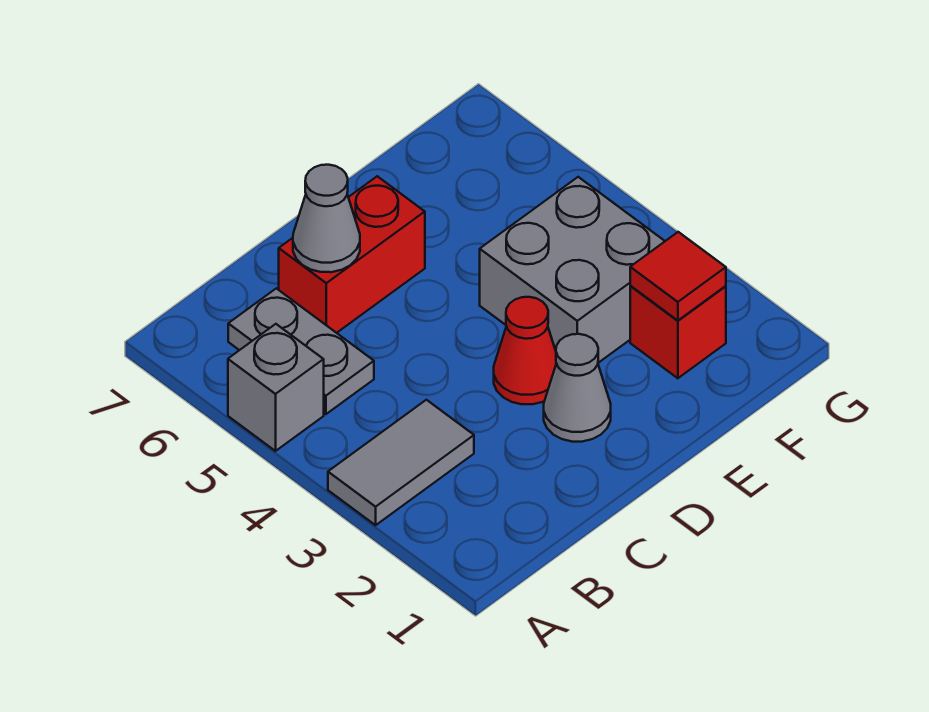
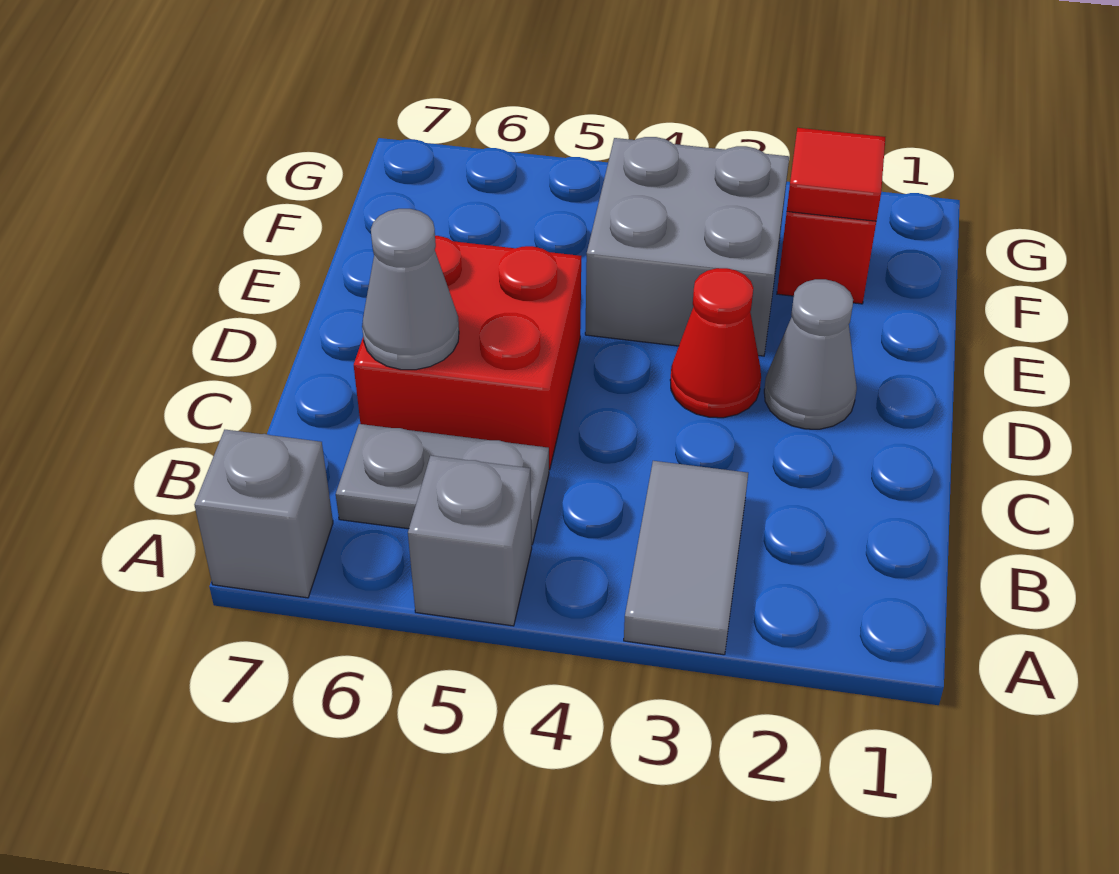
none -> grey brick A7 level 1
red brick C6:D6 level 1 -> red brick C5:D6 level 1

